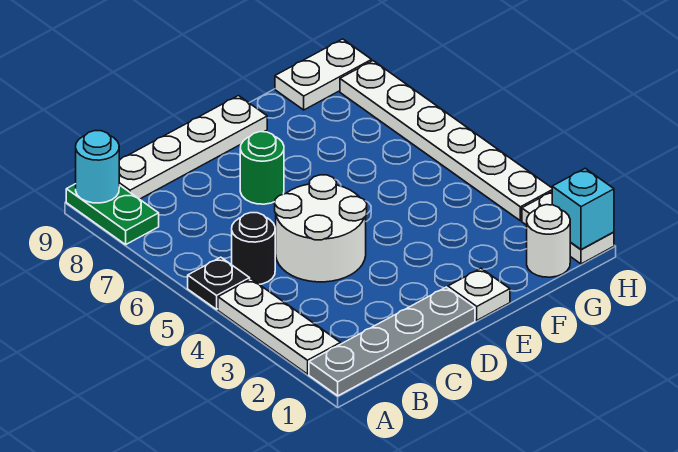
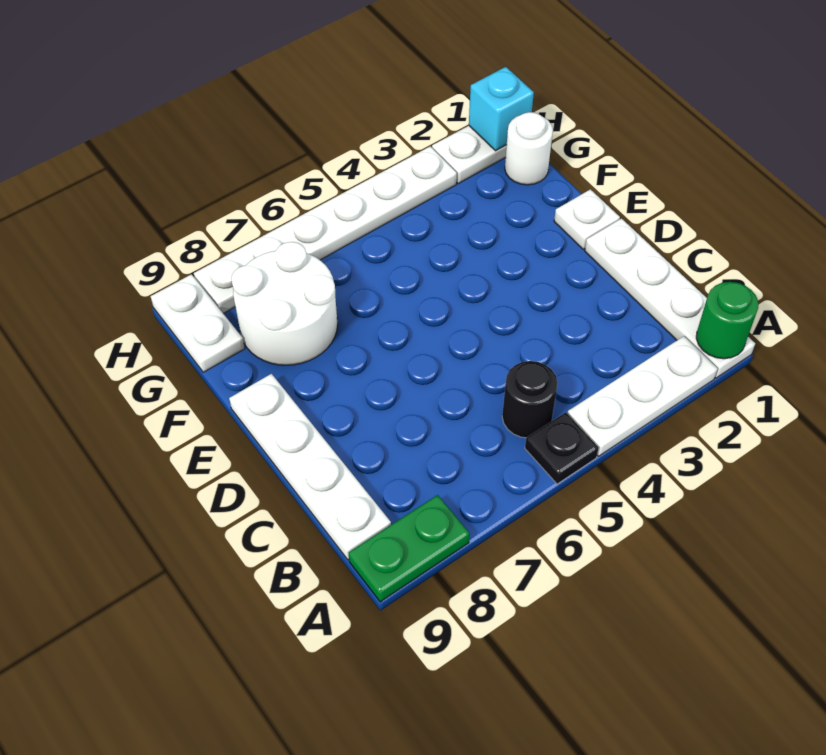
grey plate A1:D1 level 1 -> white plate A1:D1 level 1
cyan round brick A9 level 2 -> none
white round brick C4:D5 level 1 -> white round brick F7:G8 level 1
green round brick D7 level 1 -> green round brick A1 level 2

